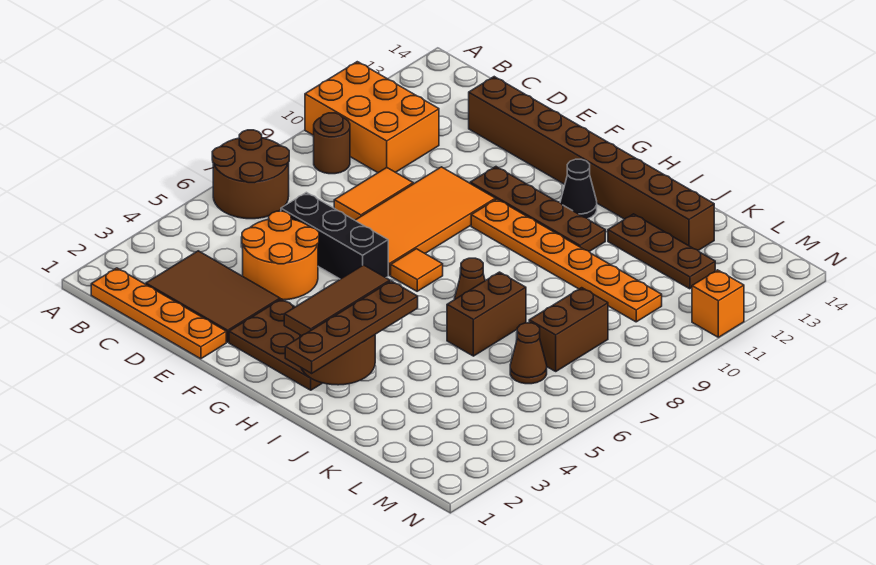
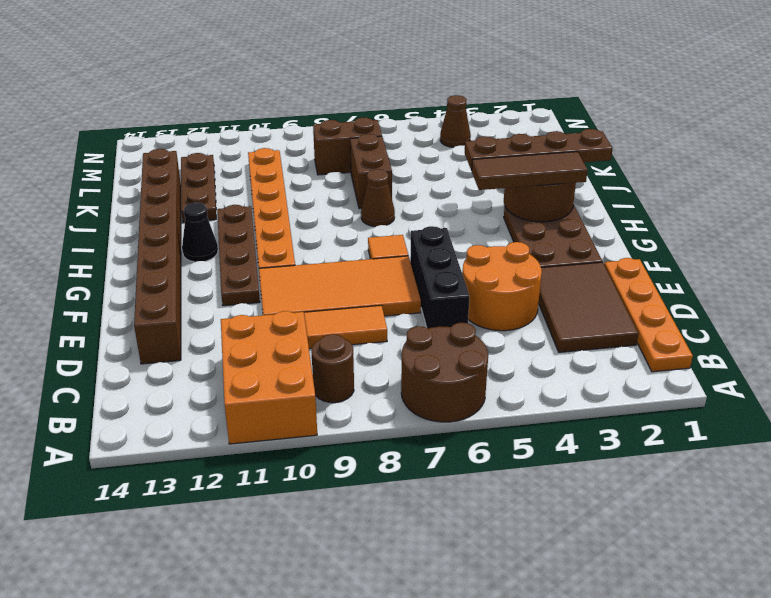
brown brick J6:J7 level 1 -> brown brick J7:K7 level 1
brown cone L6 level 1 -> brown cone M4 level 1
orange brick N11 level 1 -> none

